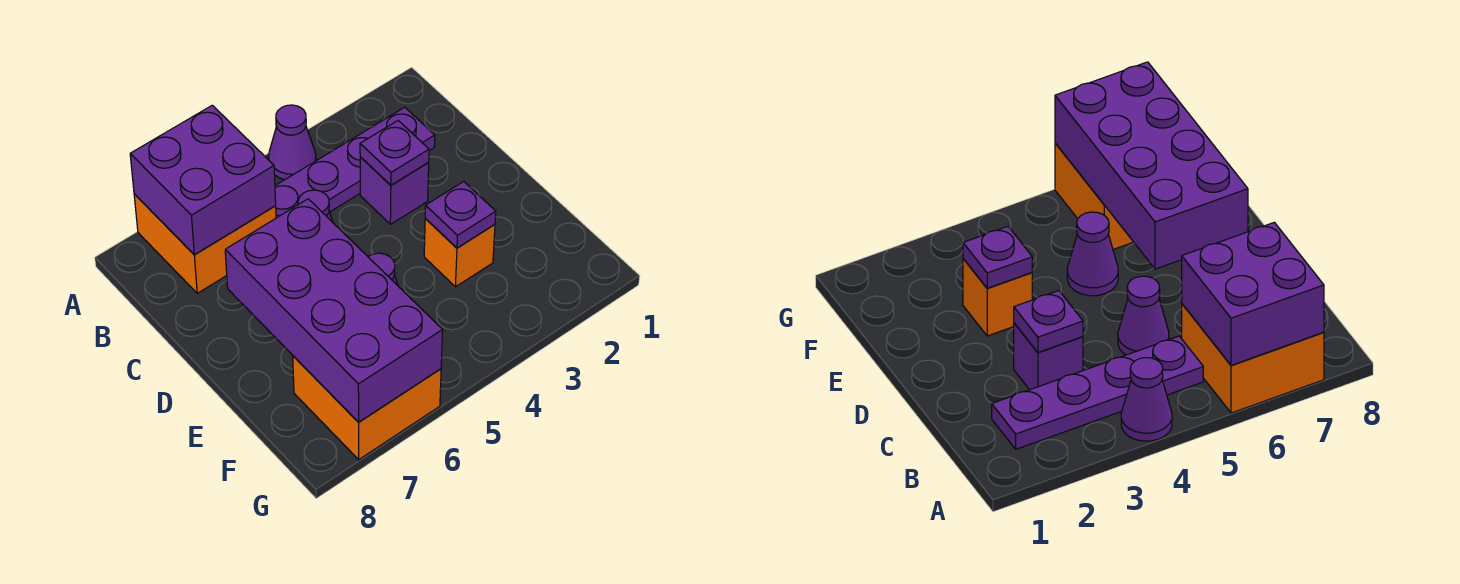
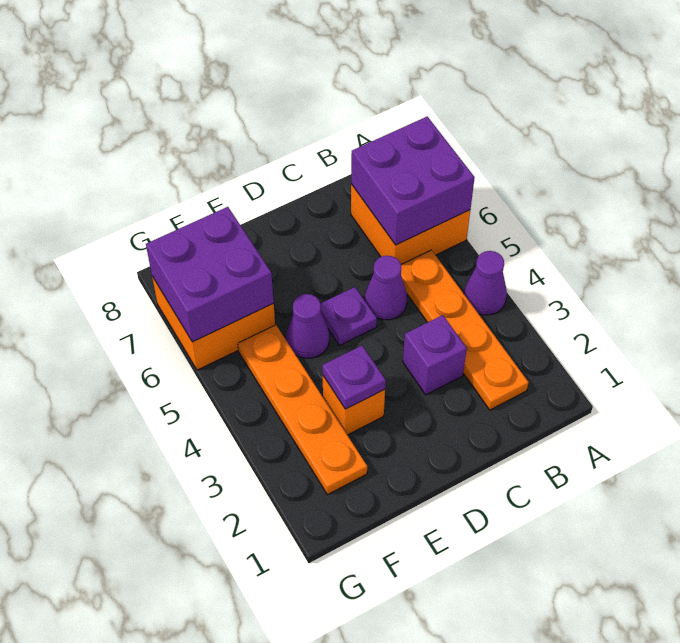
purple plate B2:B5 level 1 -> orange plate B2:B5 level 1
purple plate C3 level 2 -> purple plate D5 level 1
purple brick D6:G7 level 2 -> purple brick F6:G7 level 2
none -> orange plate F2:F5 level 1

